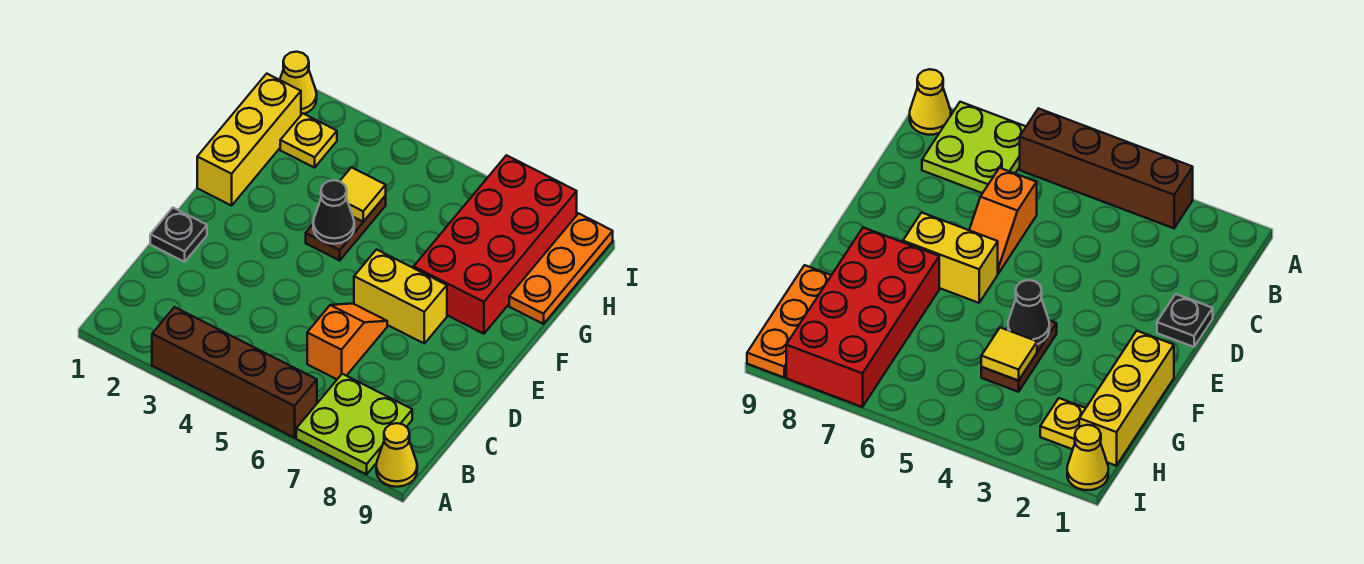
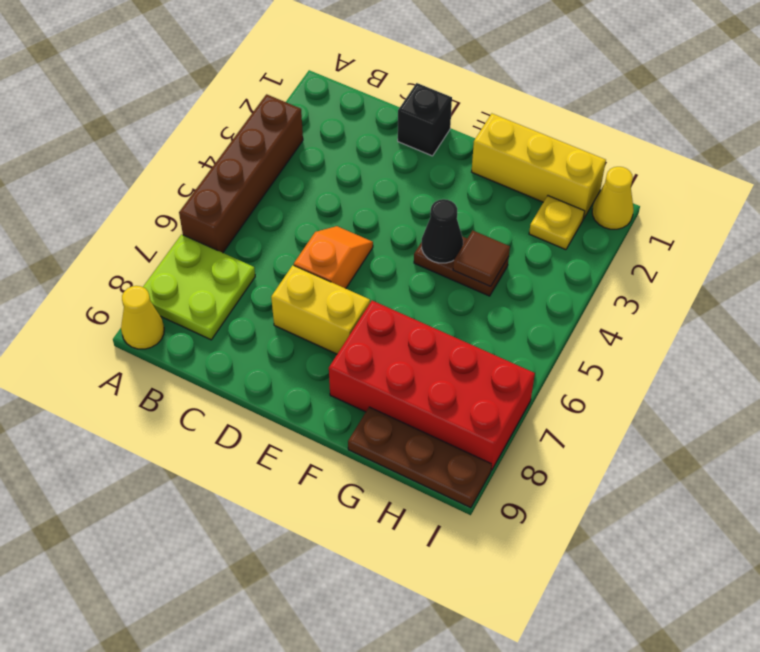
orange slope C6:D6 level 1 top C -> orange slope D5:D6 level 1 top 6
black plate D1 level 1 -> black brick D1 level 1
yellow brick E6:E7 level 1 -> yellow brick D7:E7 level 1
yellow tile G4 level 2 -> brown tile G4 level 2
orange plate G9:I9 level 1 -> brown plate G9:I9 level 1

